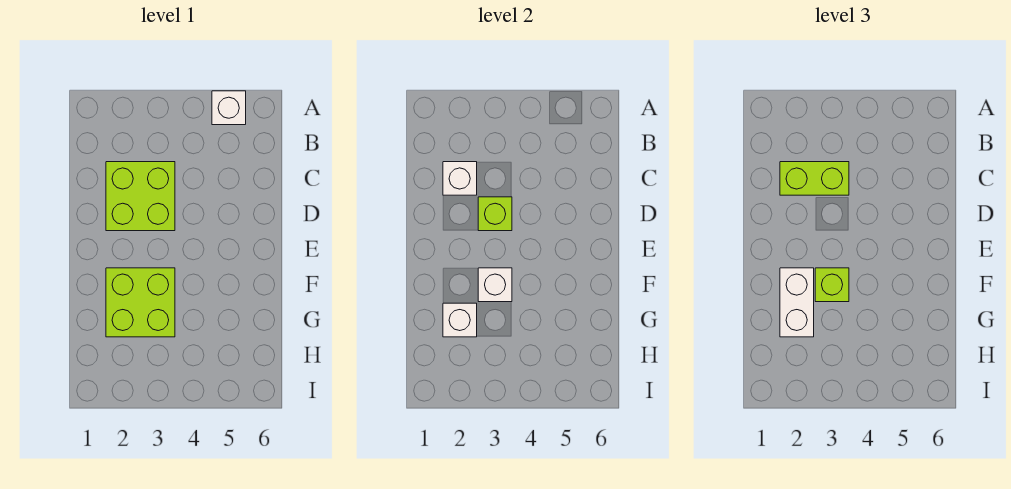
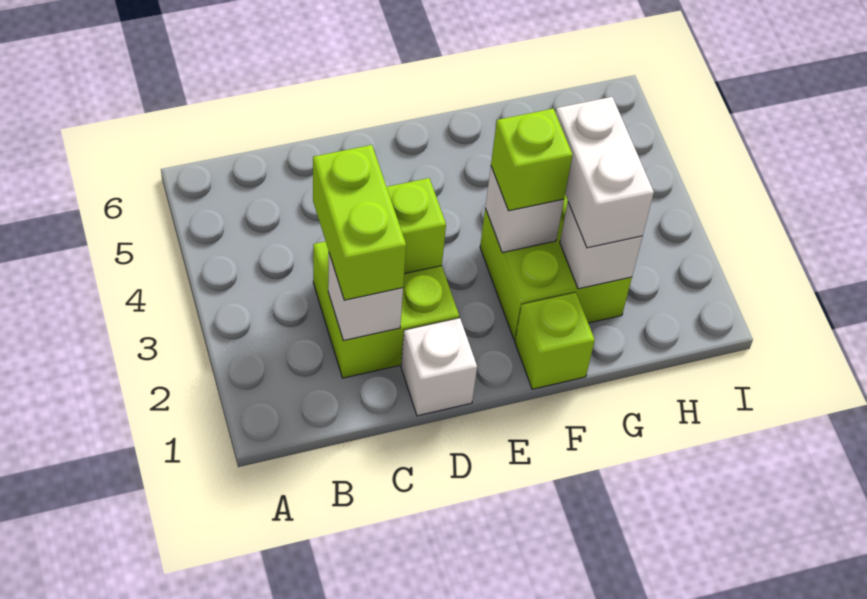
white brick A5 level 1 -> white brick D1 level 1
none -> lime brick F1 level 1
white brick F2:G2 level 3 -> white brick G2:G3 level 3

